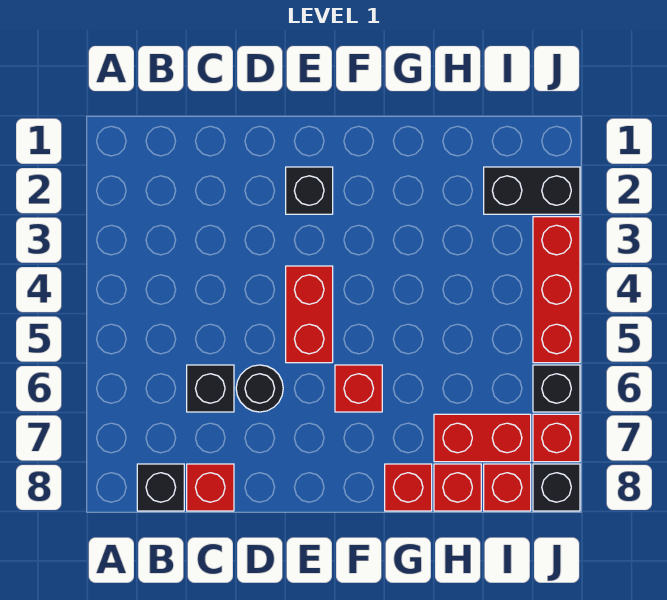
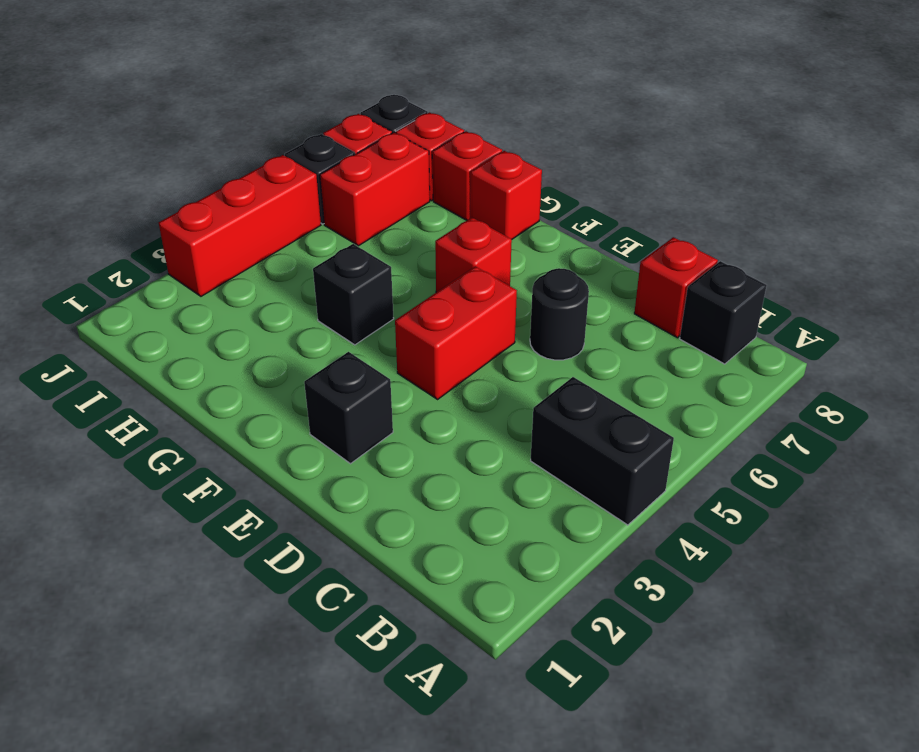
black brick C6 level 1 -> black brick G4 level 1
red brick H7:I7 level 1 -> red brick I6:I7 level 1
black brick I2:J2 level 1 -> black brick A4:B4 level 1

